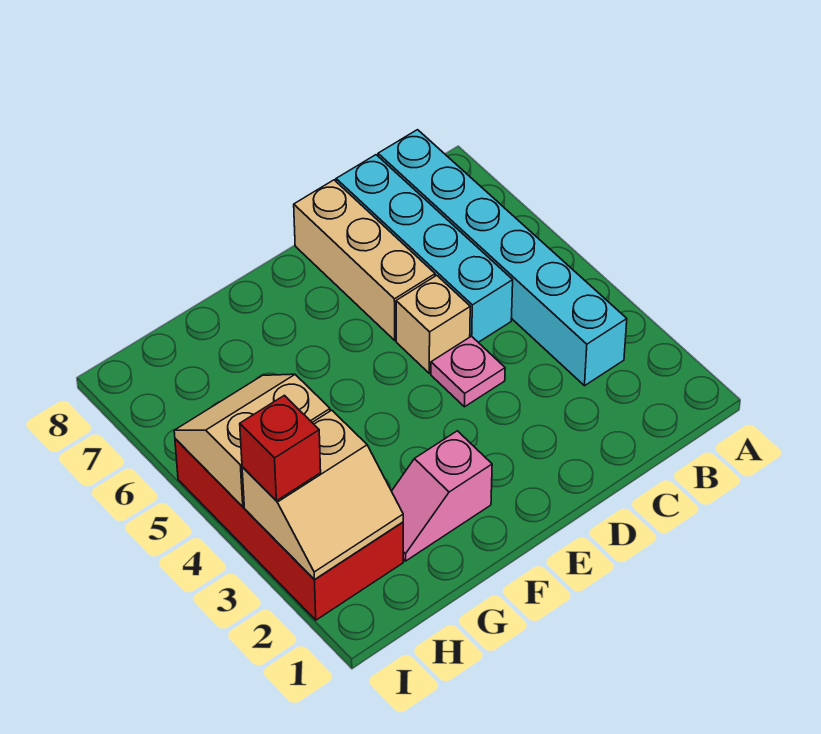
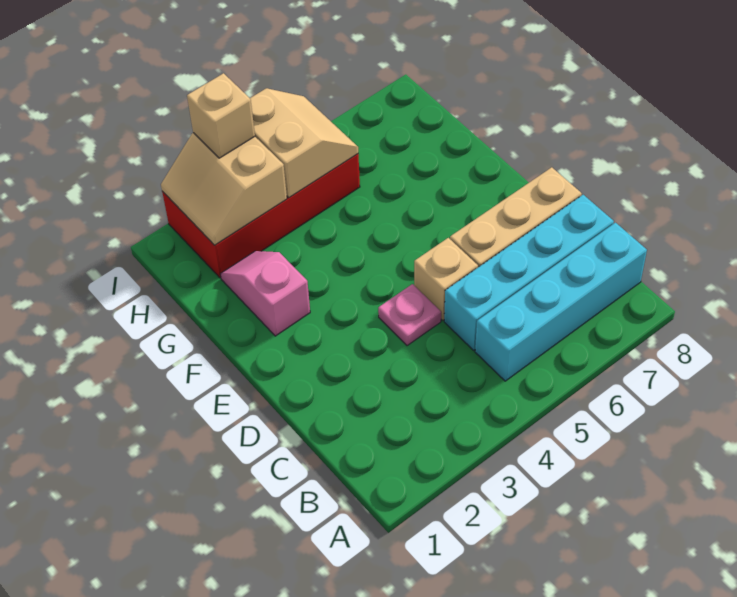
cyan brick B3:B8 level 1 -> cyan brick B5:B8 level 1
red brick I3 level 3 -> tan brick I3 level 3

